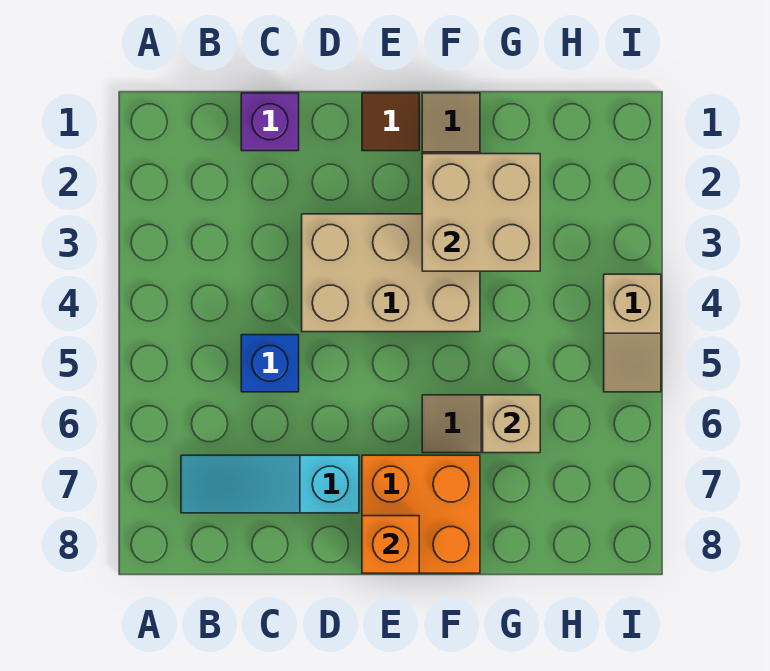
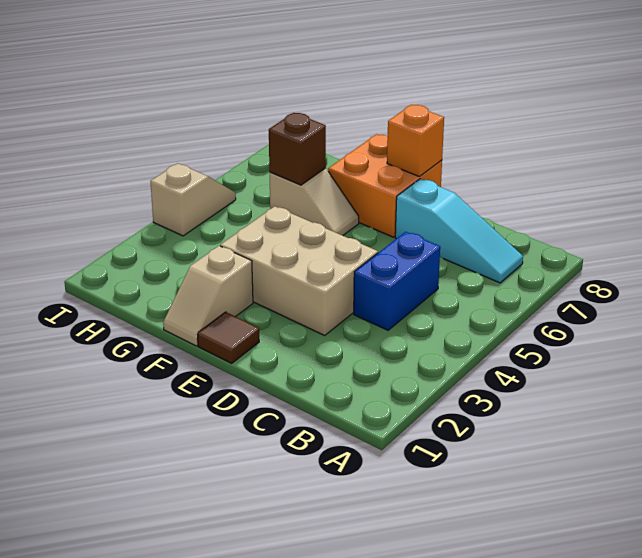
purple brick C1 level 1 -> none
blue brick C5 level 1 -> blue brick C4:C5 level 1
tan brick F2:G3 level 2 -> none
tan brick G6 level 2 -> brown brick G6 level 2

